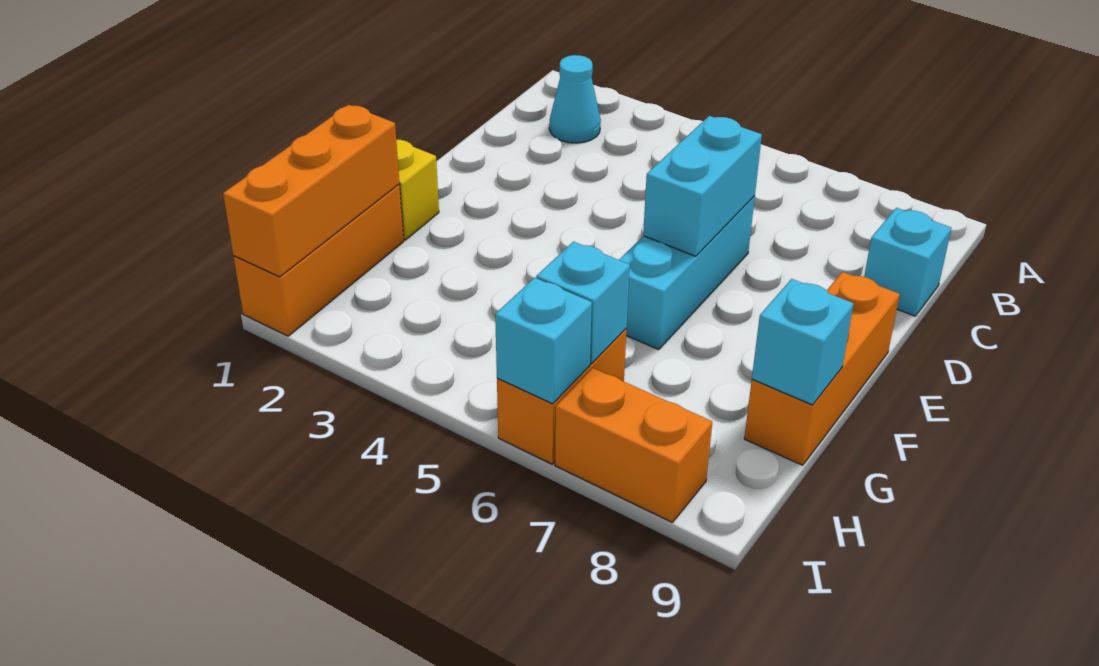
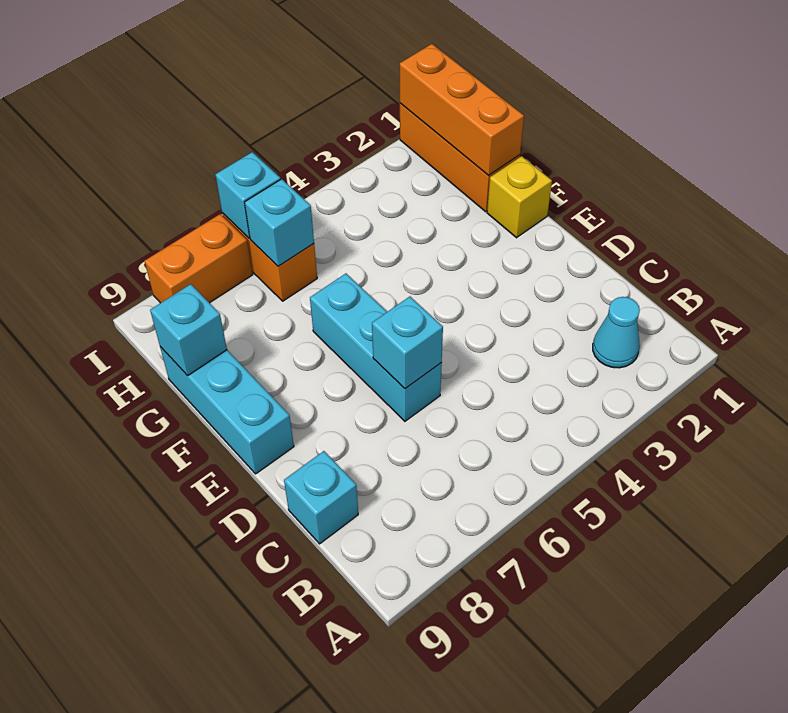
cyan brick D6:E6 level 2 -> cyan brick D6 level 2
orange brick E9:G9 level 1 -> cyan brick E9:G9 level 1

